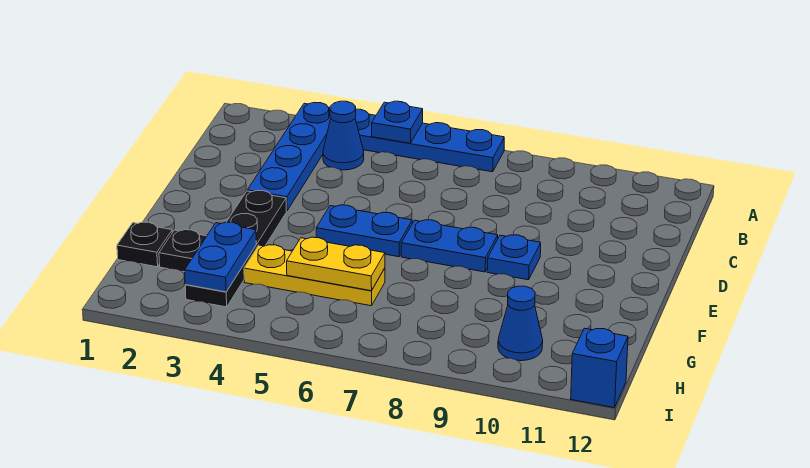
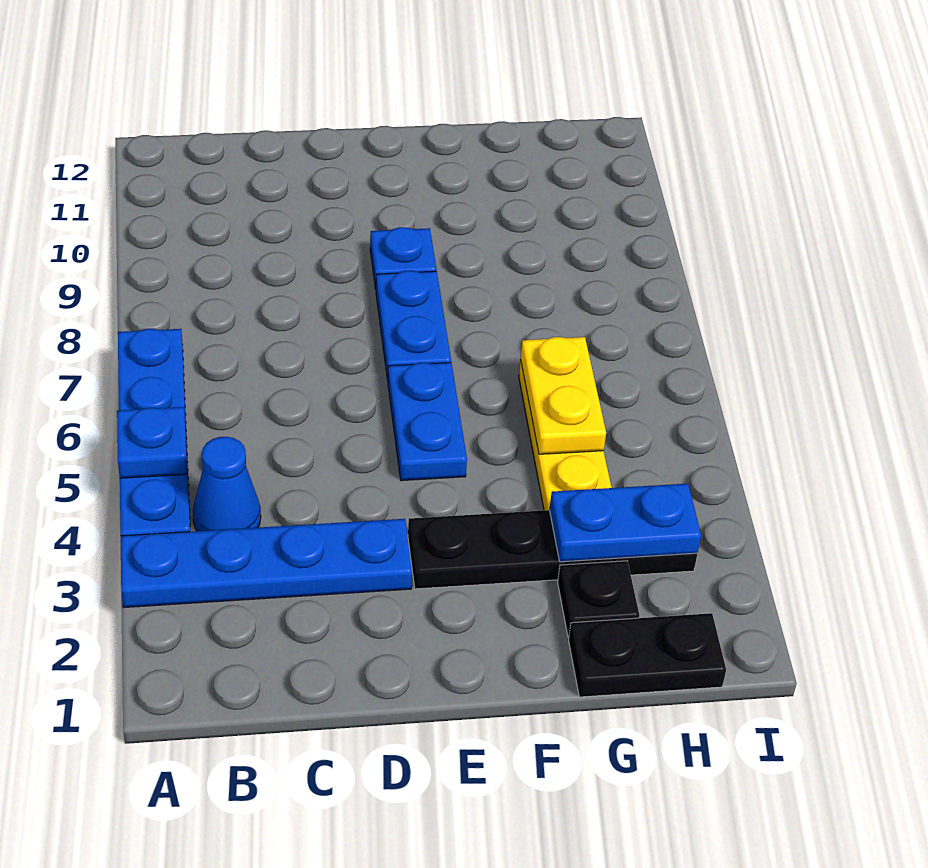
black plate G1 level 1 -> black plate G1:H1 level 1
blue cone H10 level 1 -> none
blue brick I12 level 1 -> none

